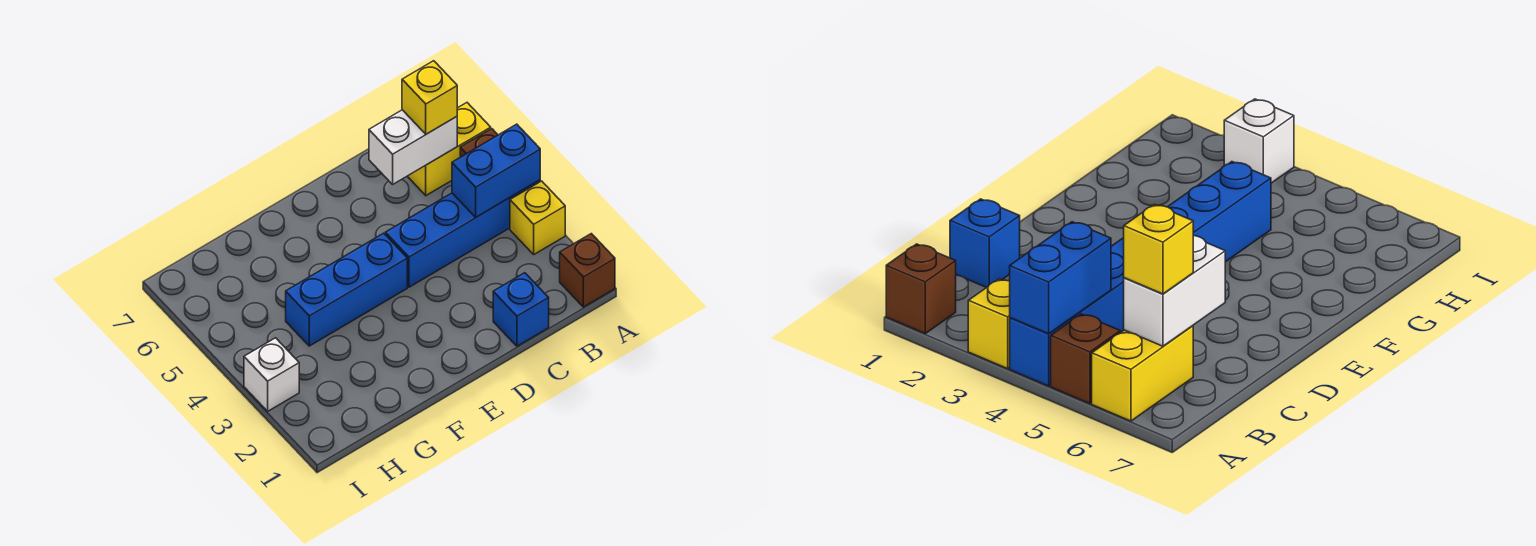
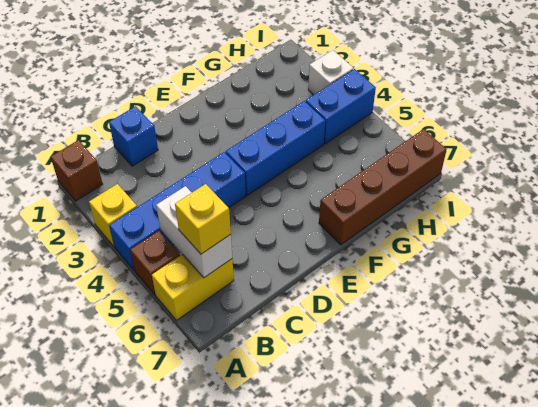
blue brick A4:B4 level 2 -> blue brick H4:I4 level 1
white brick B6:C6 level 2 -> white brick B5:B6 level 2
none -> brown brick F7:I7 level 1

